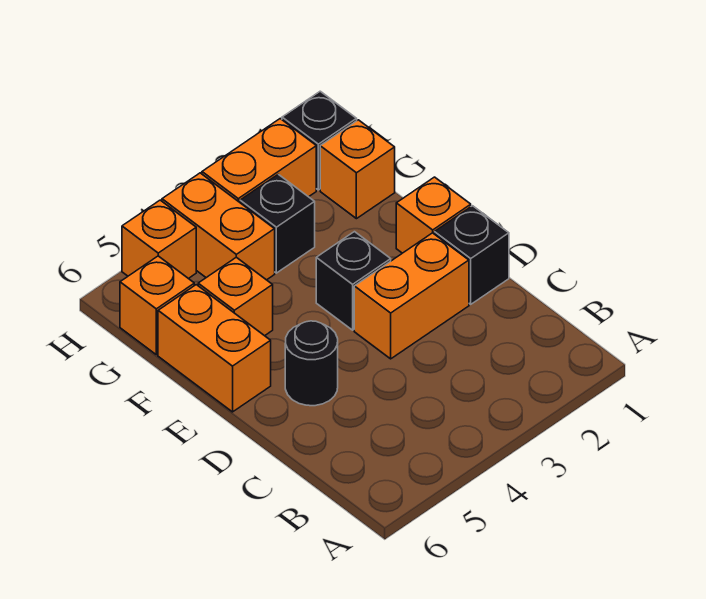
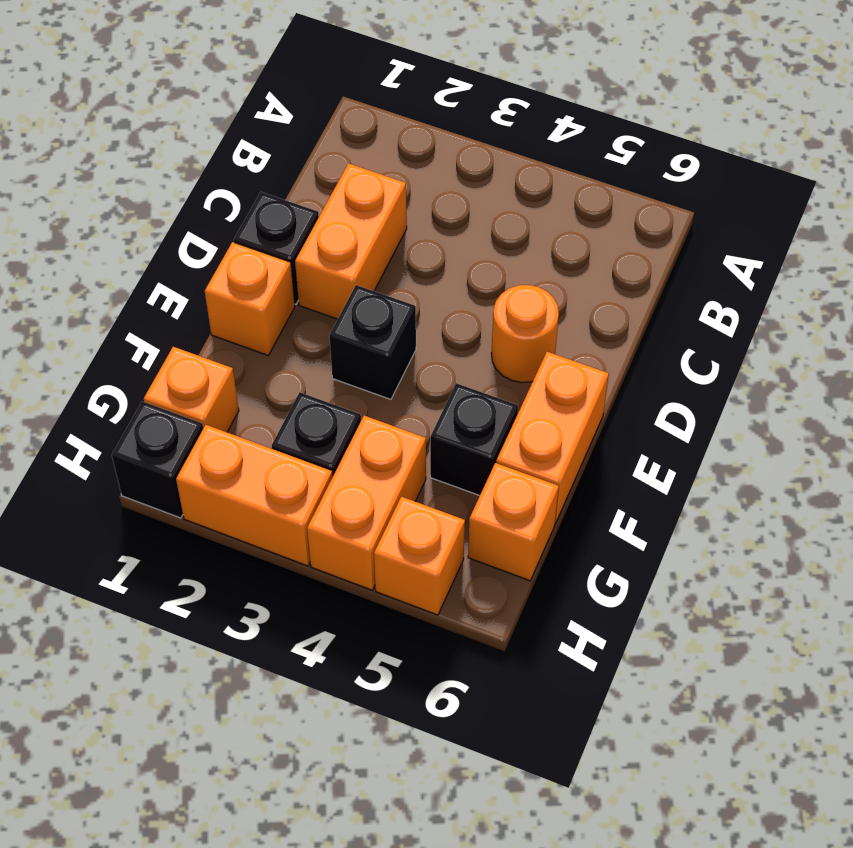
orange brick D2:D3 level 1 -> orange brick C2:D2 level 1
black round brick D5 level 1 -> orange round brick D5 level 1
orange brick F5 level 1 -> black brick F5 level 1

